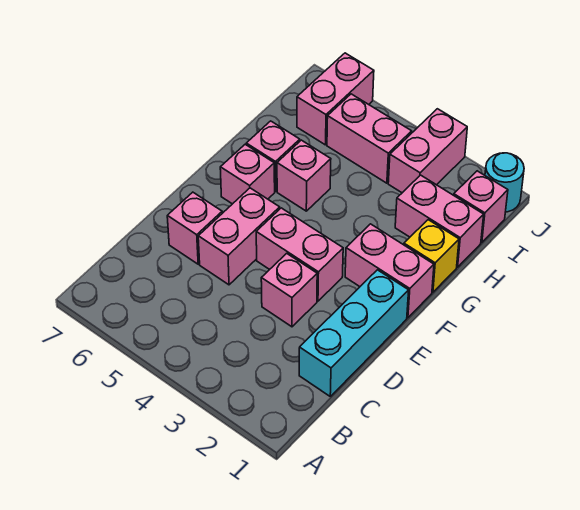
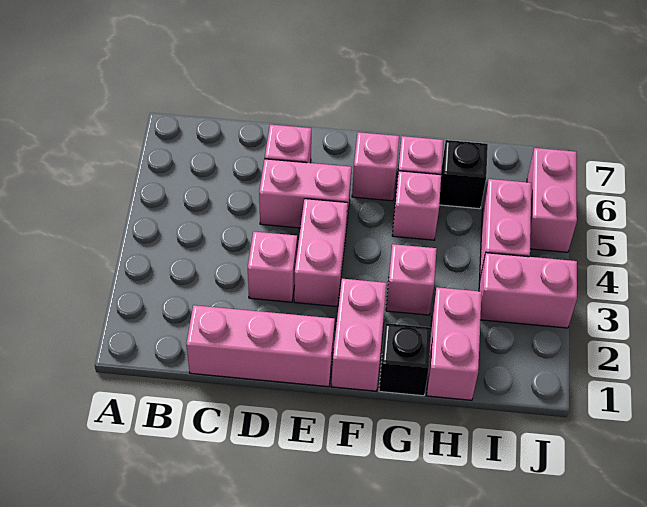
cyan brick C1:E1 level 1 -> pink brick C1:E1 level 1
yellow brick G1 level 1 -> black brick G1 level 1
none -> black brick H6 level 1
pink brick I1 level 1 -> pink brick G3 level 1
pink brick I6:J6 level 1 -> pink brick J5:J6 level 1
cyan round brick J1 level 1 -> none

